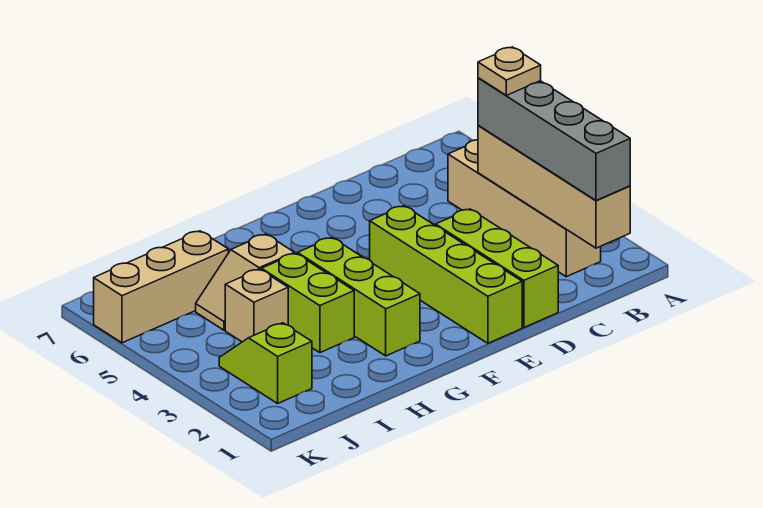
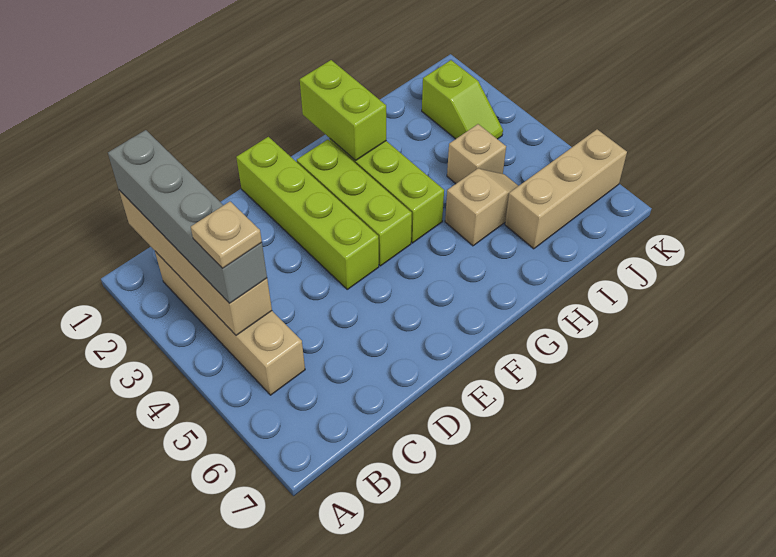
lime brick D1:D3 level 1 -> lime brick F2:F4 level 1
lime brick H3:H4 level 1 -> lime brick G1:G2 level 2

